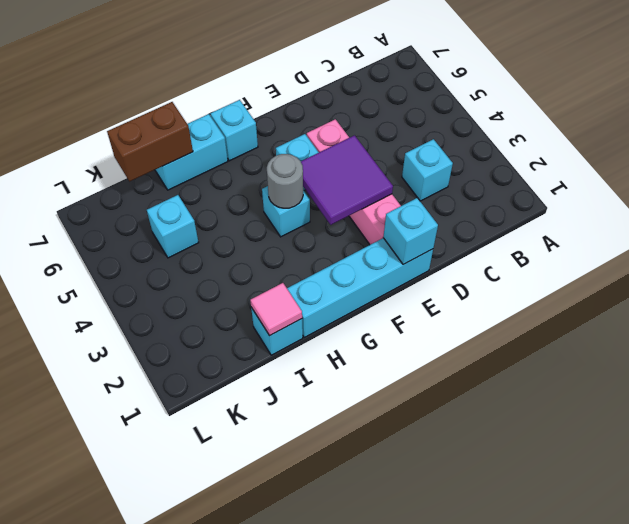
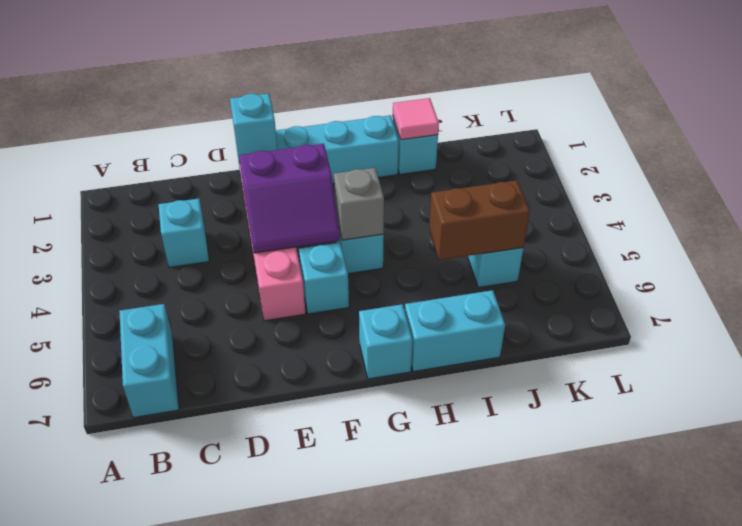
none -> cyan brick B6:B7 level 1
purple tile E3:F4 level 2 -> purple slope E3:F4 level 2 top 3
grey round brick G4 level 2 -> grey brick G4 level 2
brown brick I7:J7 level 2 -> brown brick I5:J5 level 2

